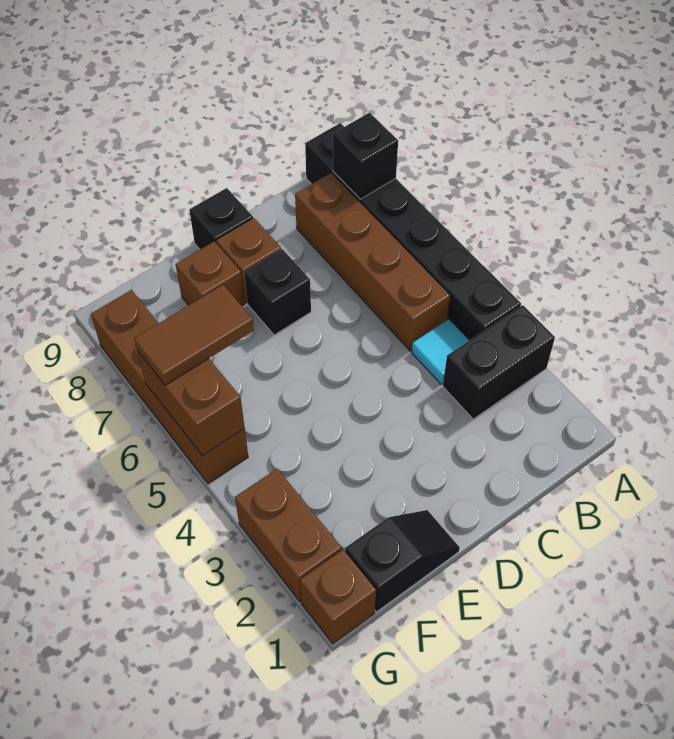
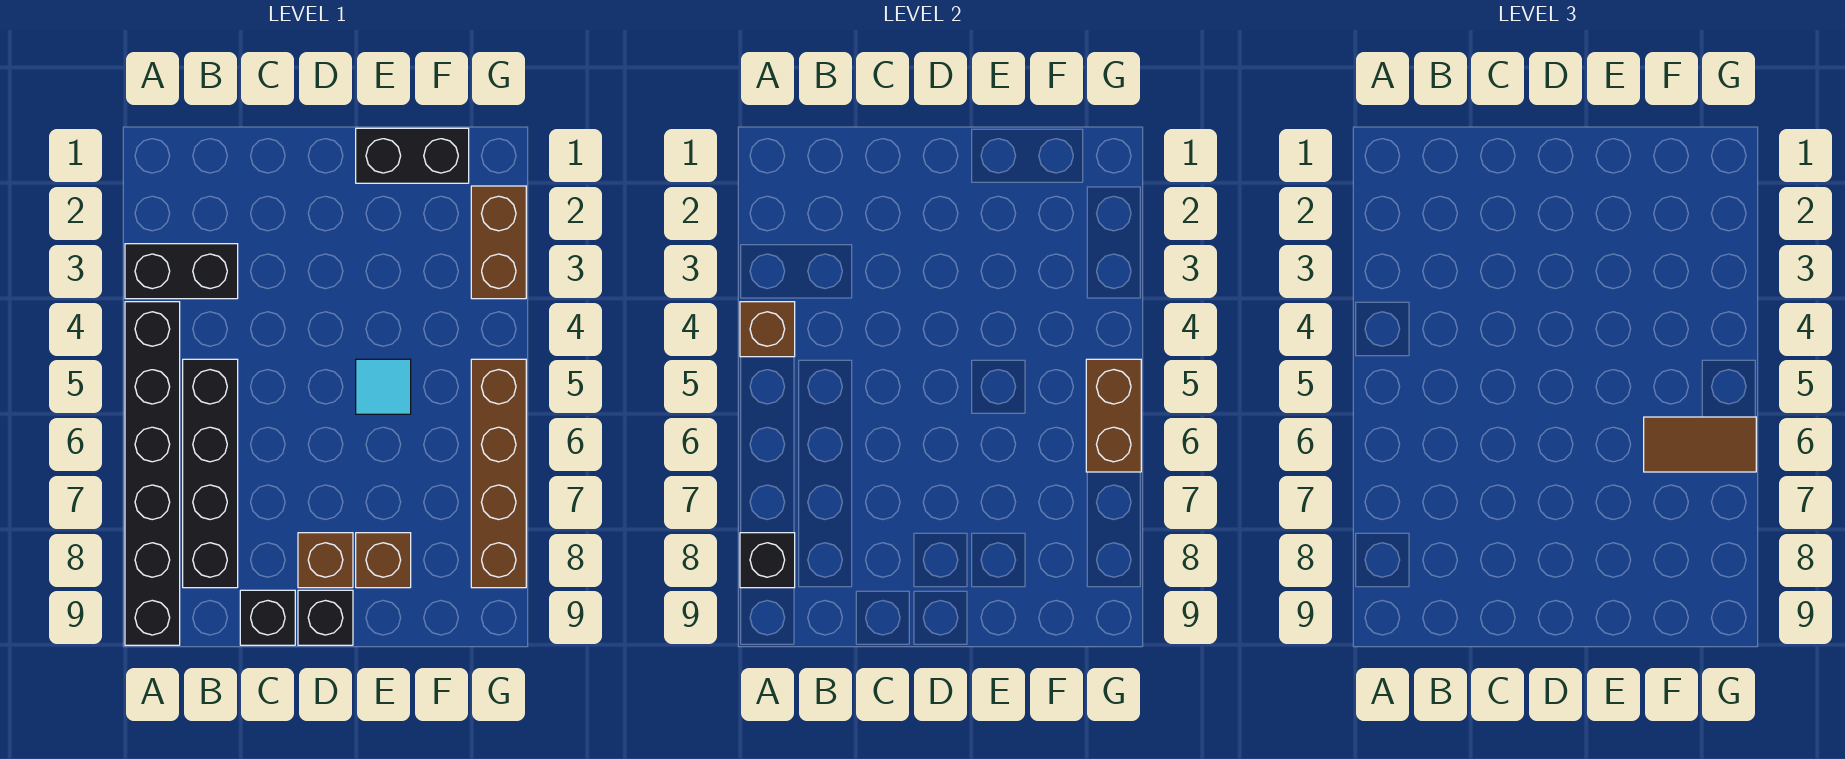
cyan tile B4 level 1 -> cyan tile E5 level 1
brown brick B5:B8 level 1 -> black brick B5:B8 level 1
black brick D7 level 1 -> black brick C9 level 1
black slope E1:F1 level 1 top F -> black brick E1:F1 level 1
brown brick G1 level 1 -> brown brick A4 level 2

